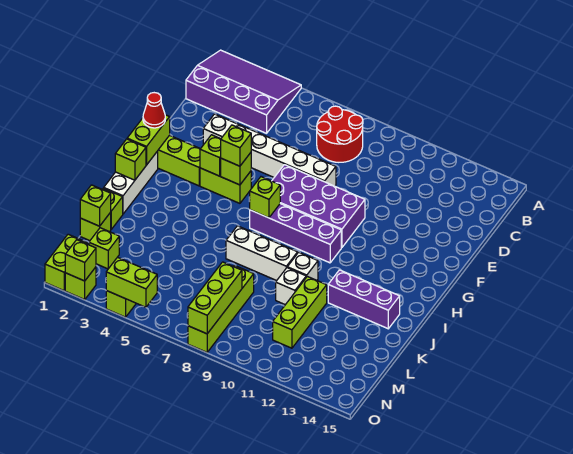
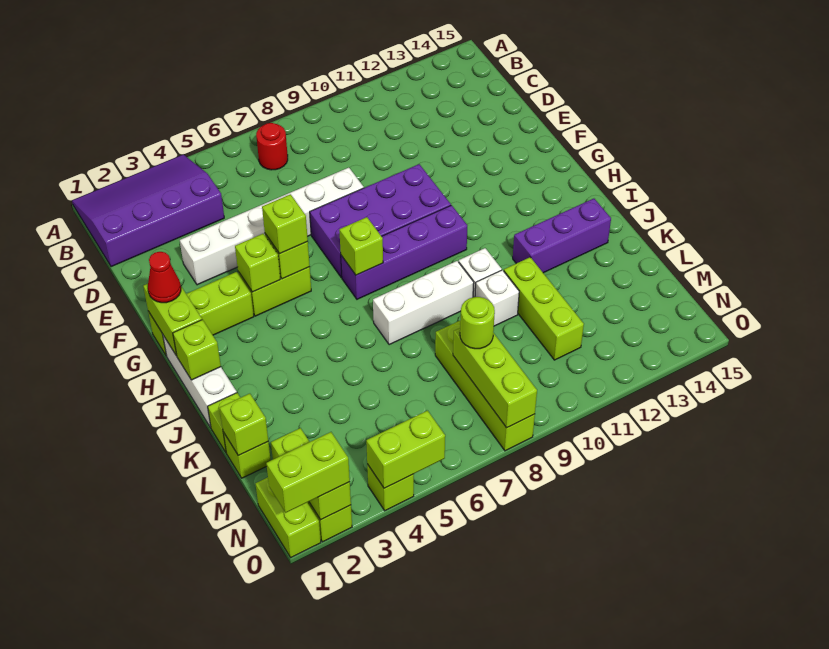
red round brick B7:C8 level 1 -> red round brick B7 level 1
none -> lime round brick M8 level 3
none -> lime brick O1:O2 level 3

